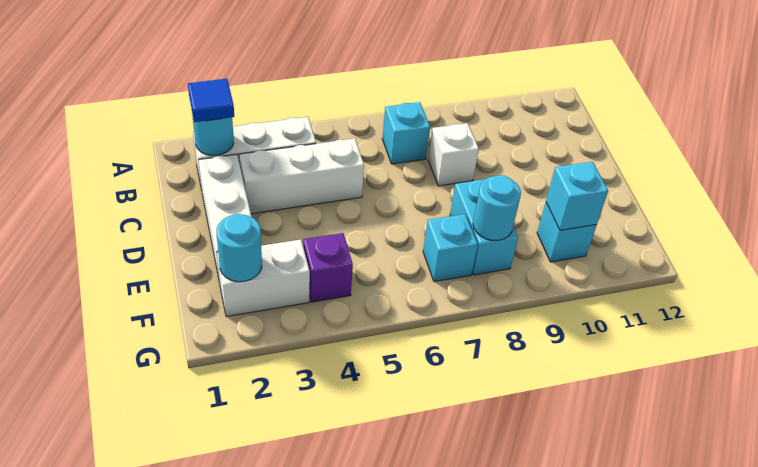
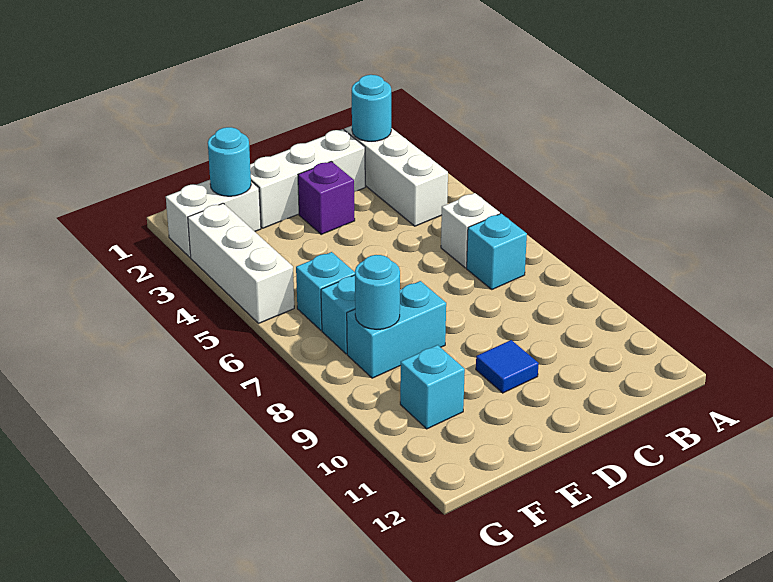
blue tile B2 level 3 -> blue tile D10 level 1
white brick C3:C5 level 1 -> white brick G3:G5 level 1
white brick C8 level 1 -> white brick B6 level 1
white brick F2:F3 level 1 -> white brick F2:G2 level 1
purple brick F4 level 1 -> purple brick D3 level 1
cyan brick F10 level 2 -> cyan brick F6 level 1

